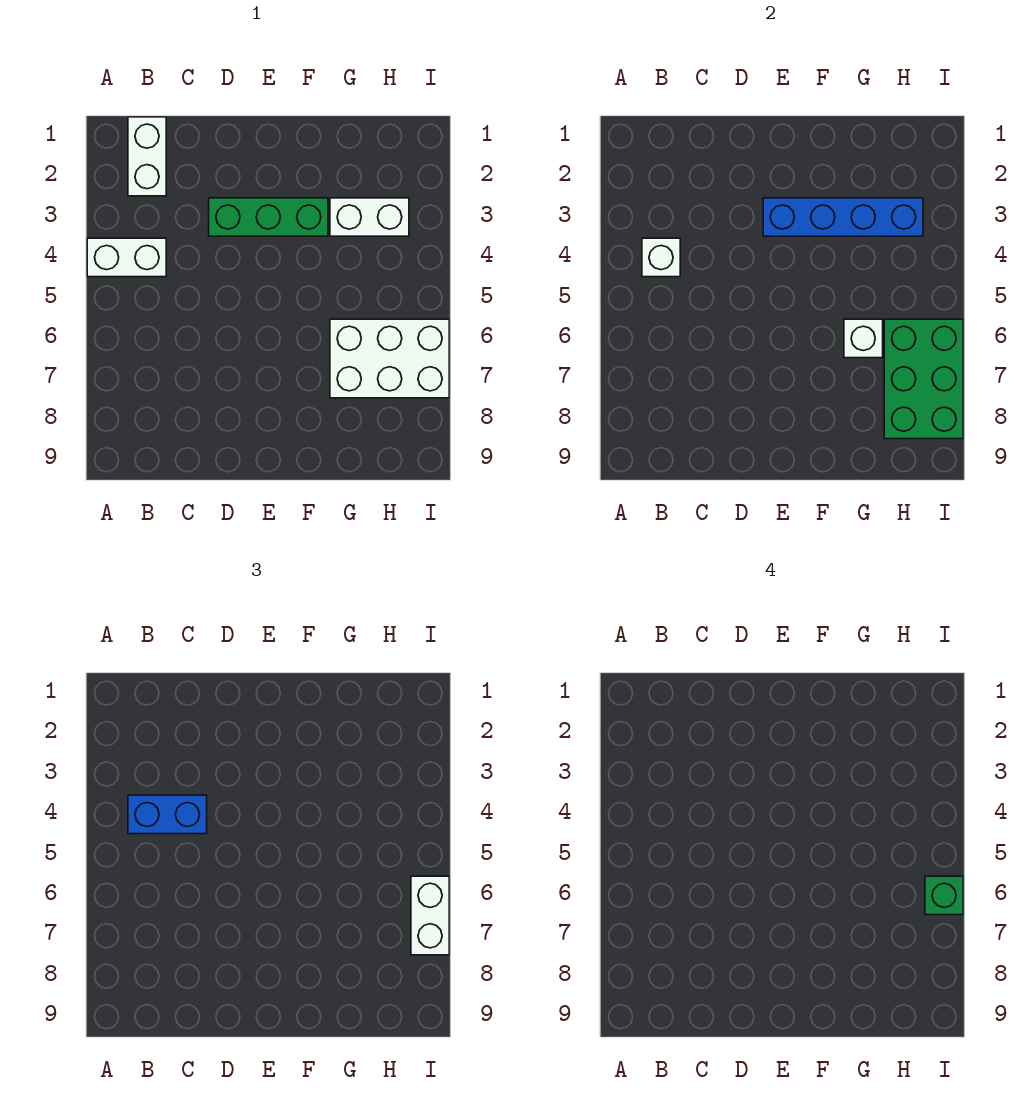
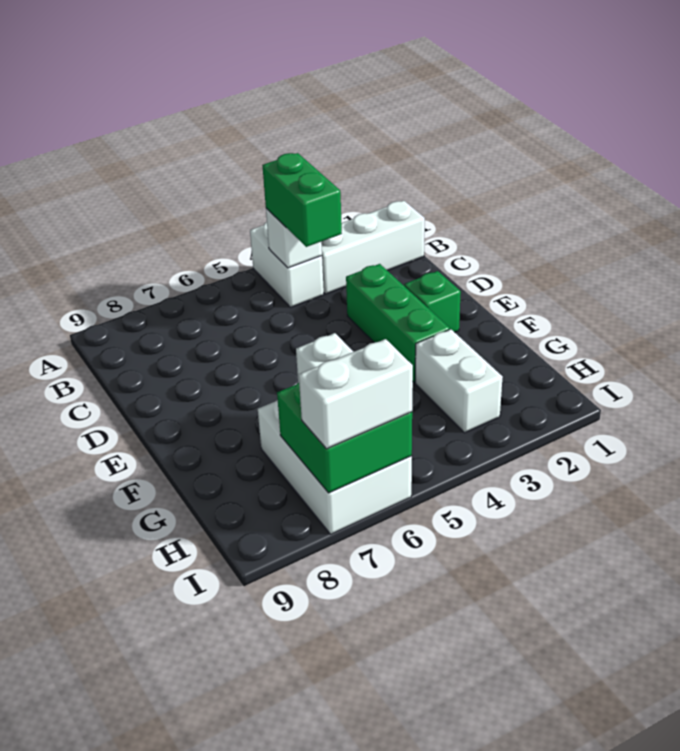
white brick B1:B2 level 1 -> white brick B1:B3 level 1
blue brick B4:C4 level 3 -> green brick B4:C4 level 3
blue brick E3:H3 level 2 -> none
green brick H6:I8 level 2 -> green brick H6:I7 level 2
green brick I6 level 4 -> green brick E2 level 1

